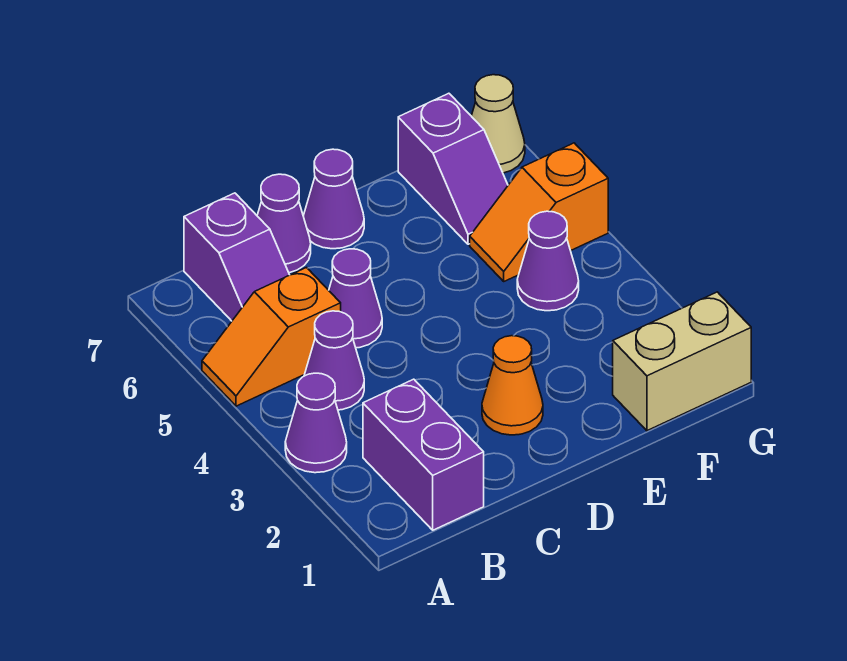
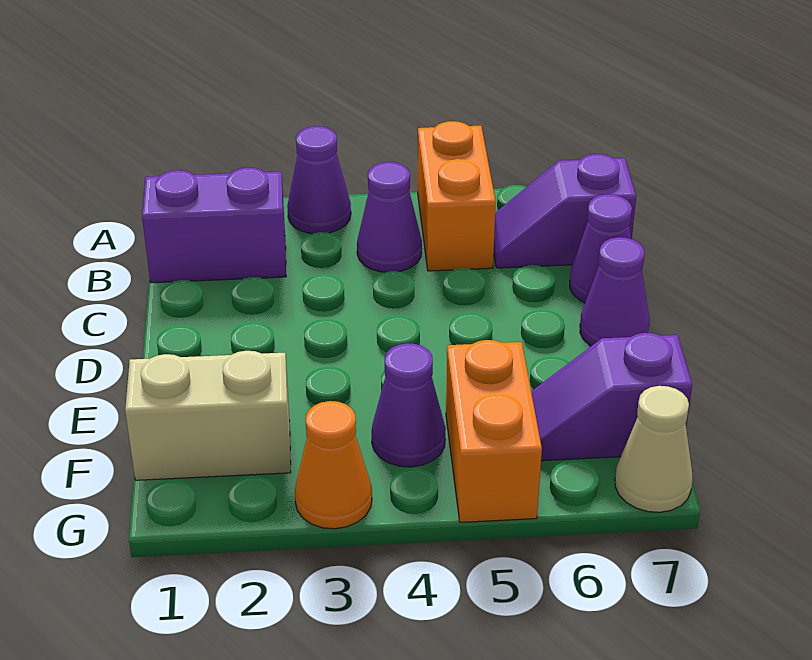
orange slope A5:B5 level 1 top B -> orange brick A5:B5 level 1
purple cone C5 level 1 -> none
orange cone D2 level 1 -> orange cone G3 level 1
tan brick F1:G1 level 1 -> tan brick F1:F2 level 1
orange slope F5:G5 level 1 top G -> orange brick F5:G5 level 1

